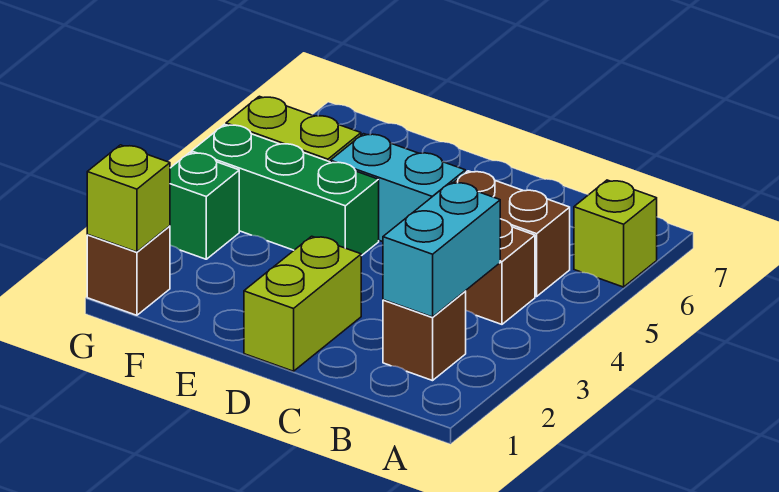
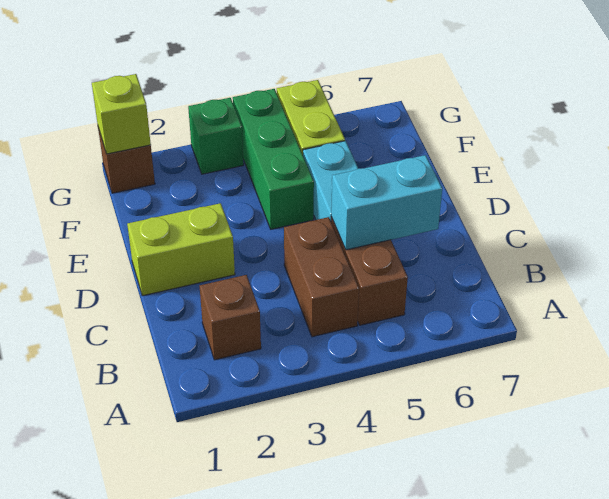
lime brick A6 level 1 -> none
cyan brick B2:B3 level 2 -> cyan brick C5:C6 level 2

